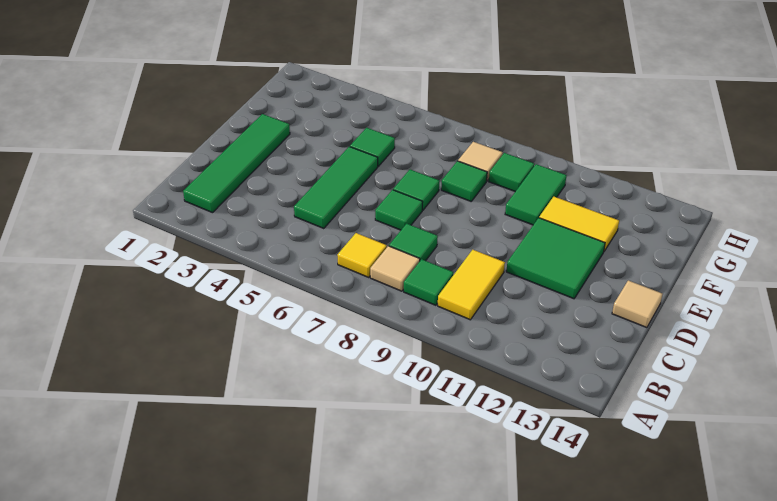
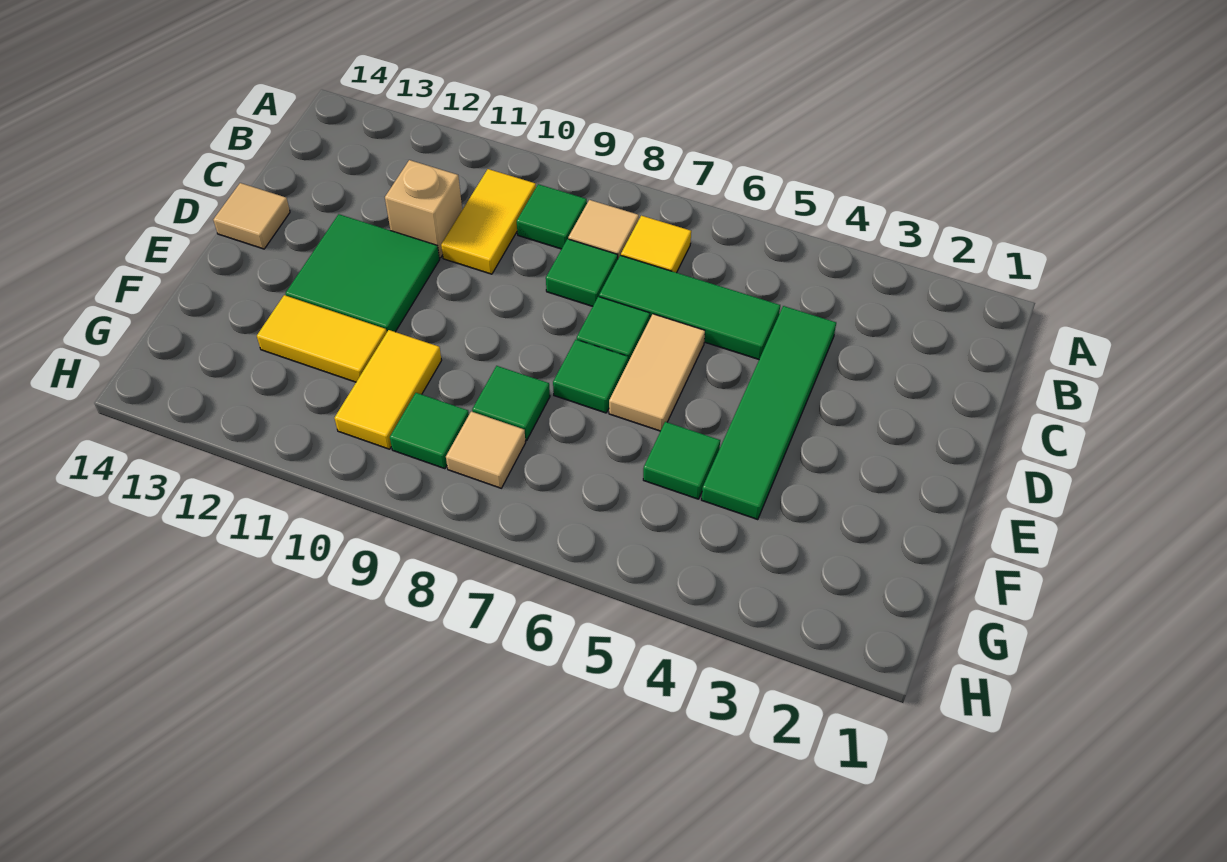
green tile B2:E2 level 1 -> green tile C4:F4 level 1
green tile C5:E5 level 1 -> green tile C5:C7 level 1
none -> tan brick C11 level 1
none -> tan tile D6:E6 level 1
green tile F10:G10 level 1 -> yellow tile F10:G10 level 1

